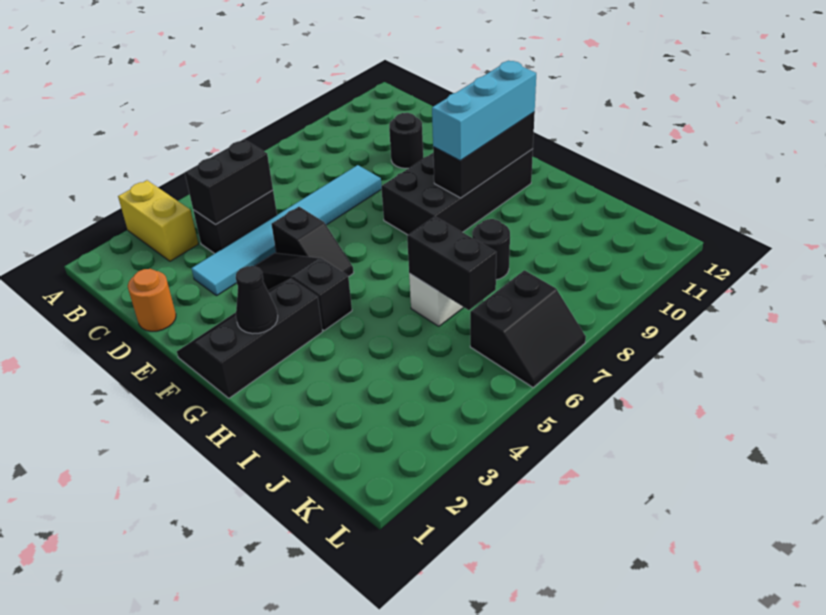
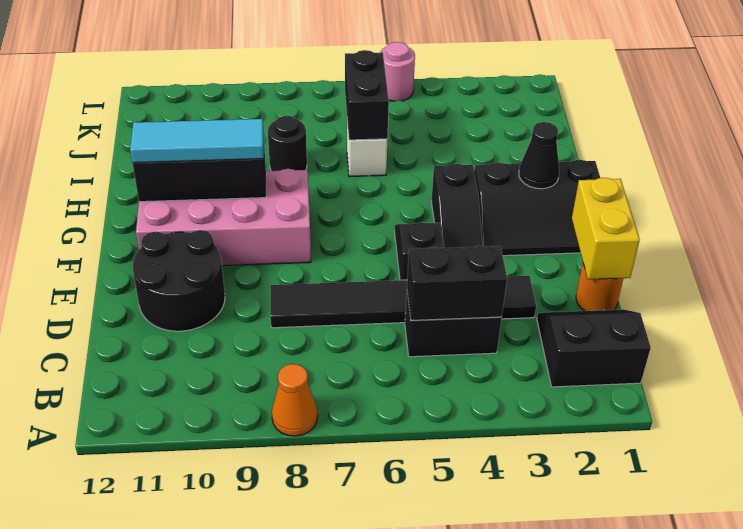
yellow brick A3:B3 level 1 -> yellow brick D1:E1 level 2
none -> orange cone A8 level 1
cyan tile D3:D8 level 1 -> black tile D3:D8 level 1
black round brick D10 level 1 -> black round brick D10:E11 level 1
black brick F8:G11 level 1 -> pink brick F8:G11 level 1
cyan brick G9:G11 level 3 -> cyan tile G9:G11 level 3
black slope K6:L7 level 1 top K -> black slope B1:C2 level 1 top B
none -> pink round brick L5 level 1

